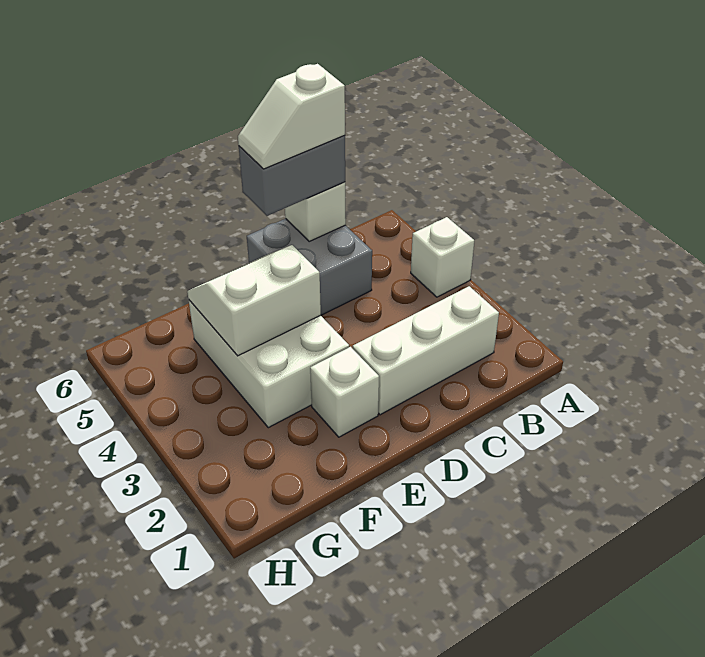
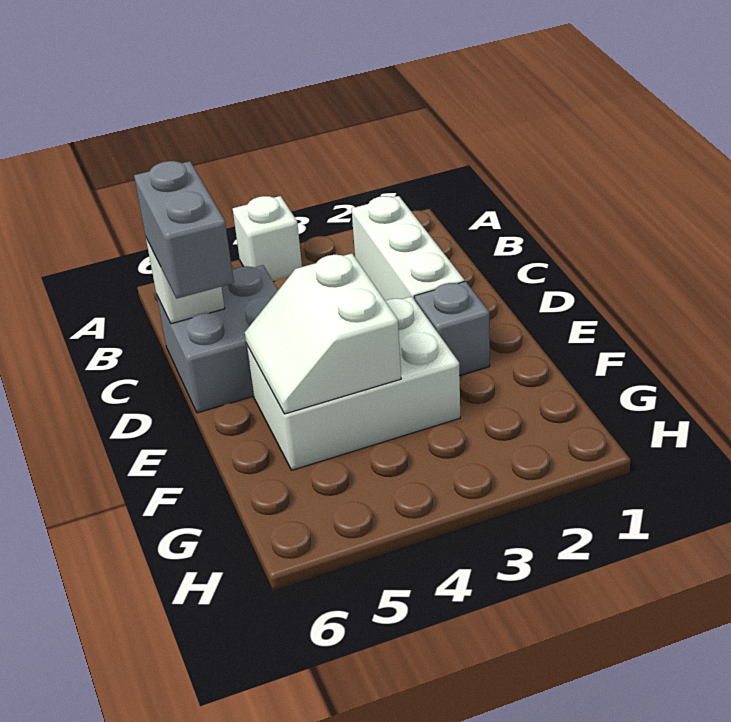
white slope C6:D6 level 4 top C -> none
white brick E2 level 1 -> grey brick E2 level 1

